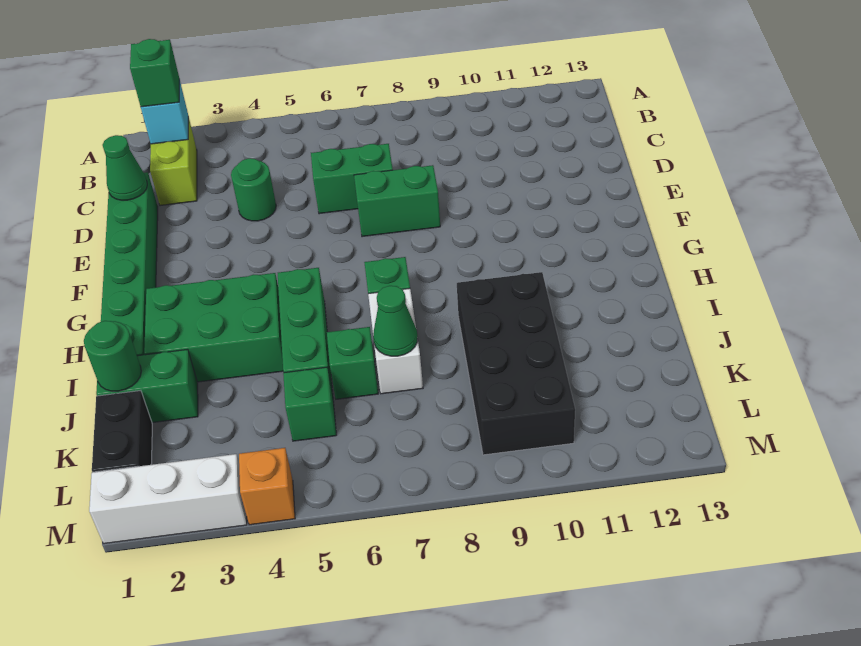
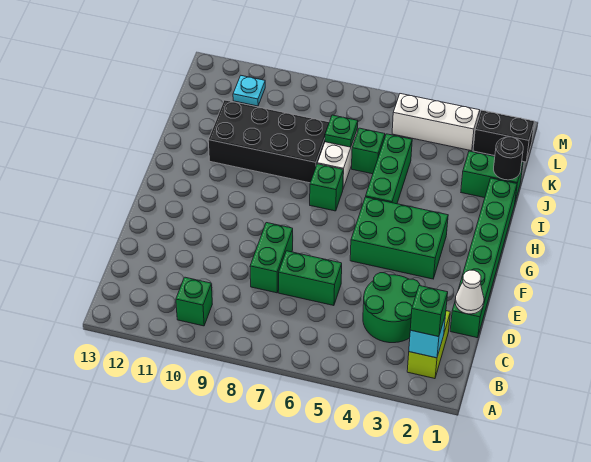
green cone D1 level 2 -> white cone D1 level 2
green round brick D4 level 1 -> green round brick C3:D4 level 1
green brick E7:E8 level 1 -> green brick D8:E8 level 1
green brick H2:I4 level 1 -> green brick F3:G5 level 1
black brick I9:L10 level 1 -> black brick I8:J11 level 1
green round brick J1 level 2 -> black round brick J1 level 2
green cone J7 level 2 -> green plate J7 level 2
black brick K1:L1 level 1 -> black brick L1:L2 level 1
green brick K5 level 1 -> green brick B10 level 1
none -> cyan plate L11 level 1
white brick M1:M3 level 1 -> white brick L3:L5 level 1
orange brick M4 level 1 -> none

